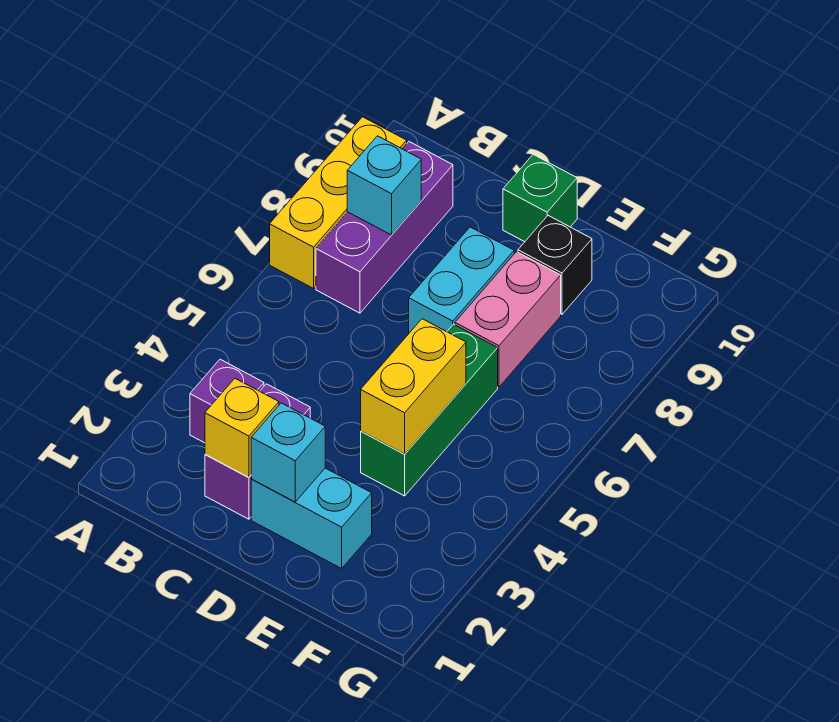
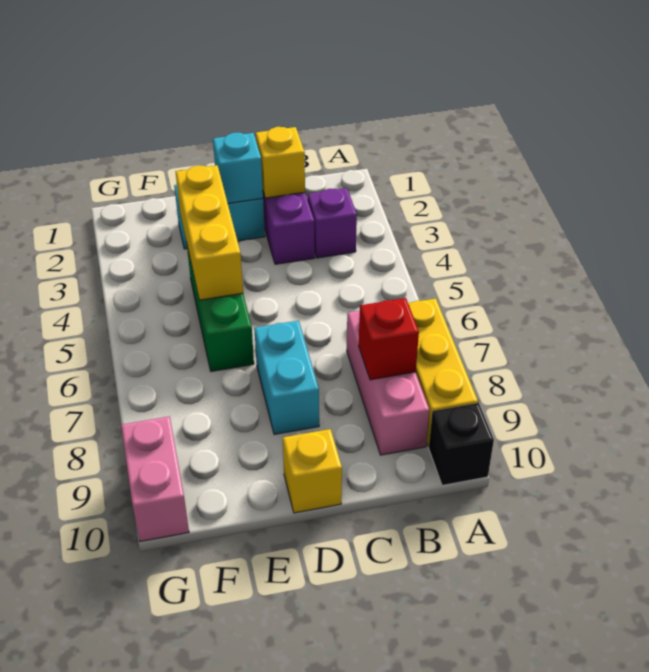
purple brick B7:B9 level 1 -> pink brick B7:B9 level 1
cyan brick B8 level 2 -> red brick B8 level 2
green brick D10 level 1 -> yellow brick D10 level 1
yellow brick E4:E5 level 2 -> yellow brick E3:E5 level 2
pink brick E7:E8 level 1 -> pink brick G9:G10 level 1
black brick E9 level 1 -> black brick A10 level 1

